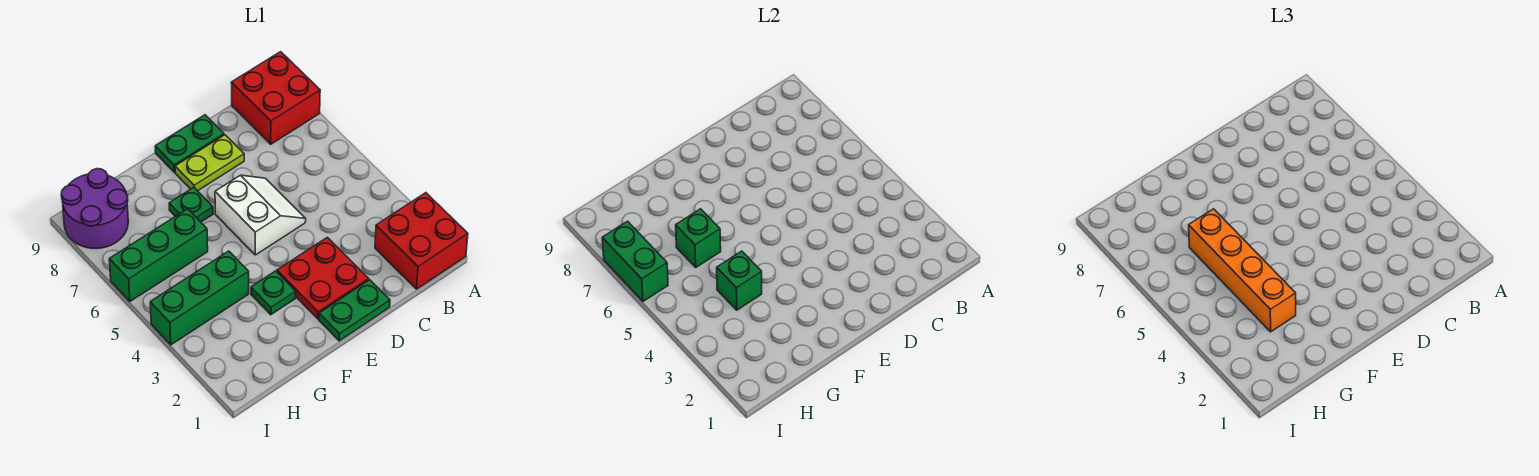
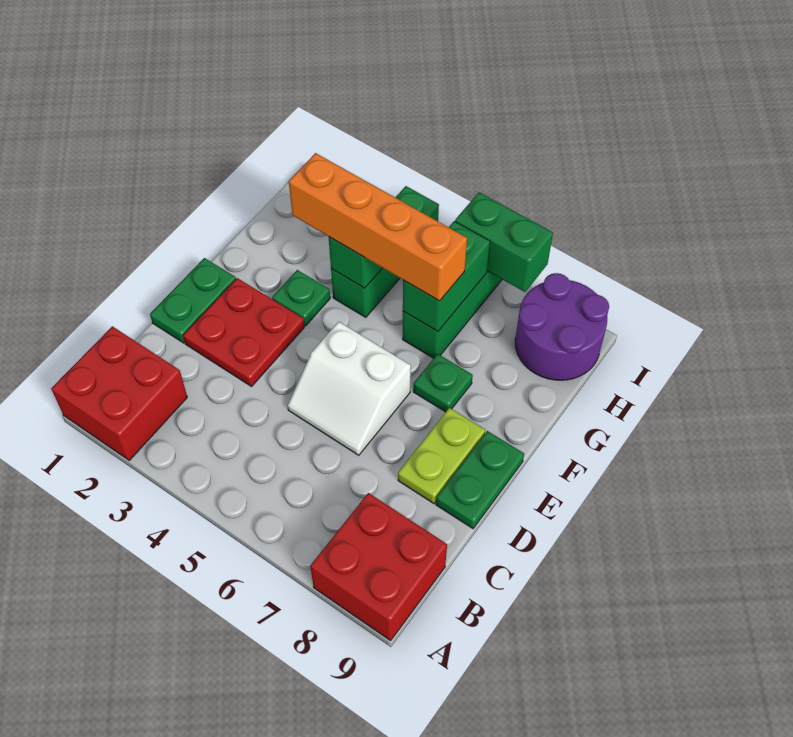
green brick G6 level 2 -> green brick G6:H6 level 2

